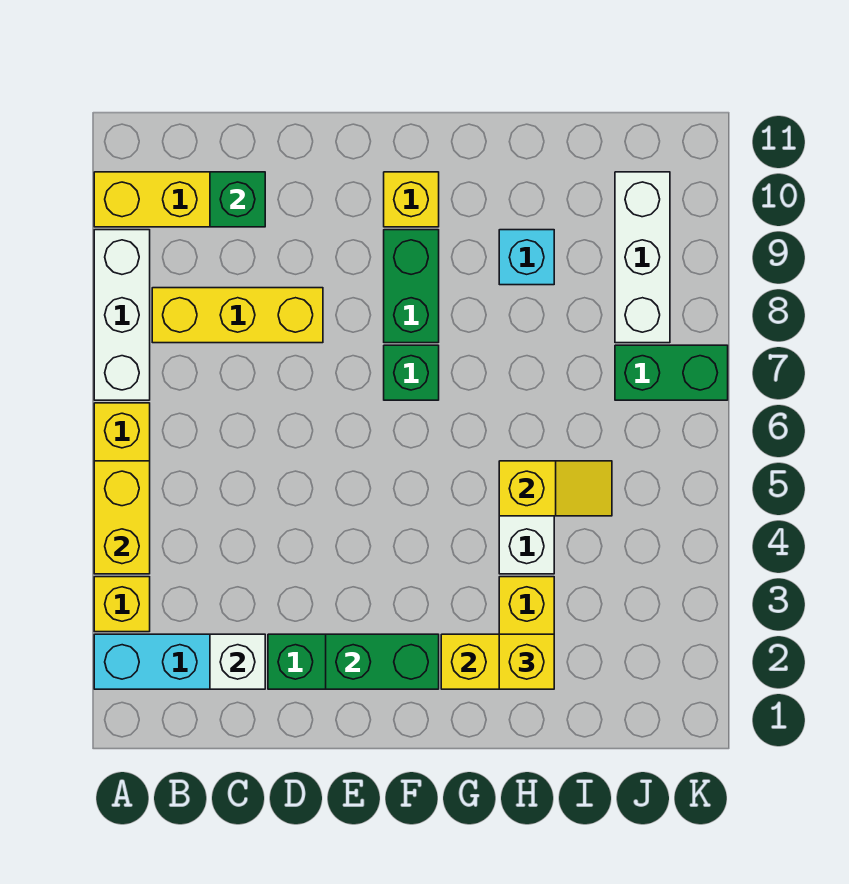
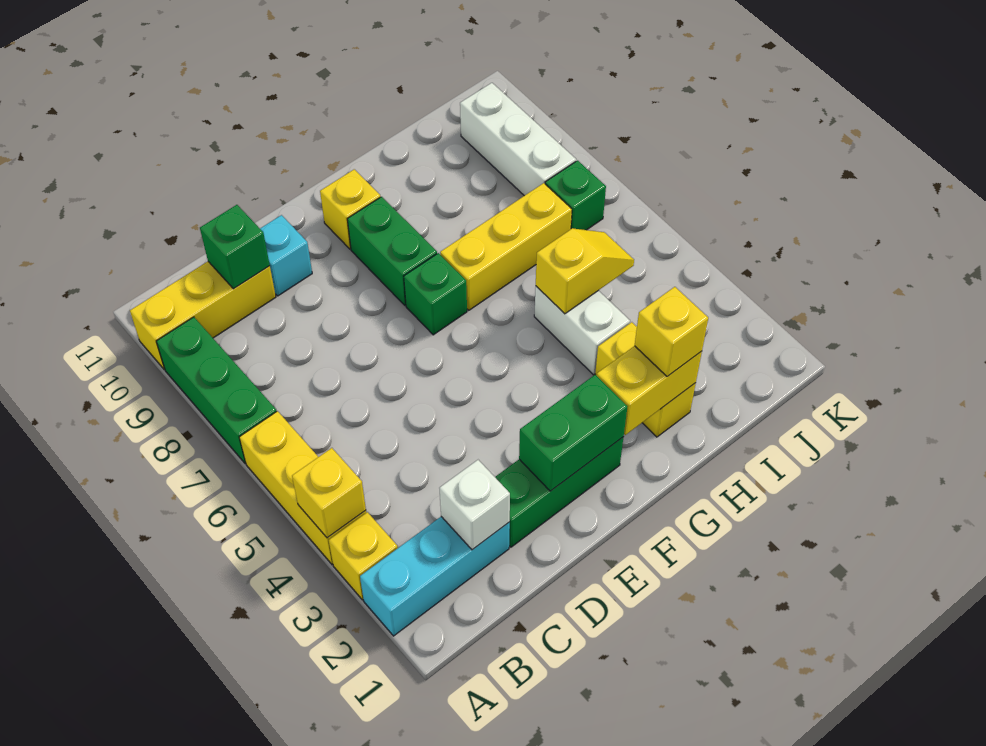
yellow brick A4:A5 level 2 -> yellow brick A4 level 2
white brick A7:A9 level 1 -> green brick A7:A9 level 1
yellow brick B8:D8 level 1 -> yellow brick G7:I7 level 1
cyan brick H9 level 1 -> cyan brick D10 level 1
green brick J7:K7 level 1 -> green brick J7 level 1

